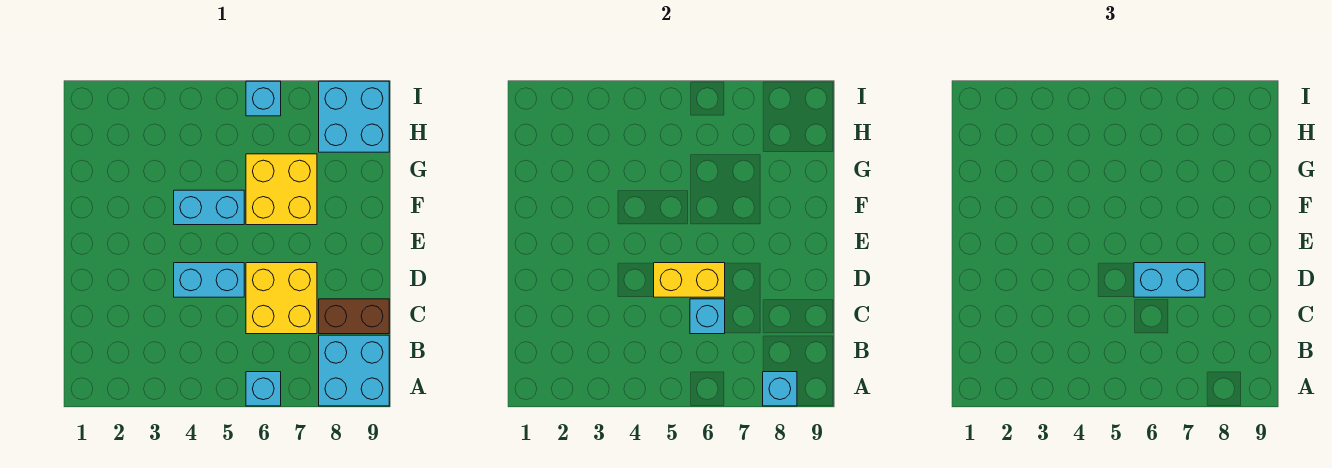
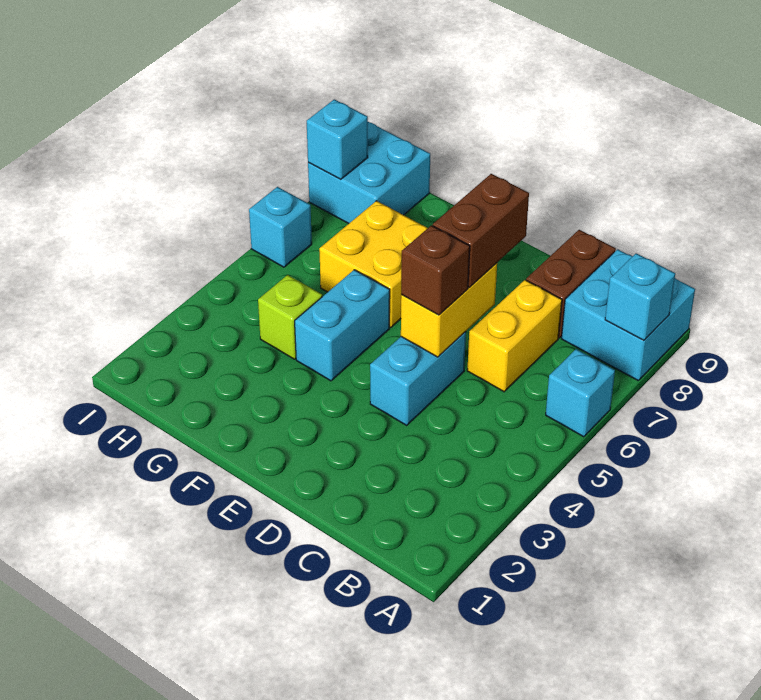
yellow brick C6:D7 level 1 -> yellow brick C6:C7 level 1
cyan brick C6 level 2 -> cyan brick I8 level 2
none -> brown brick D5 level 3
cyan brick D6:D7 level 3 -> brown brick D6:D7 level 3
none -> lime brick G4 level 1

